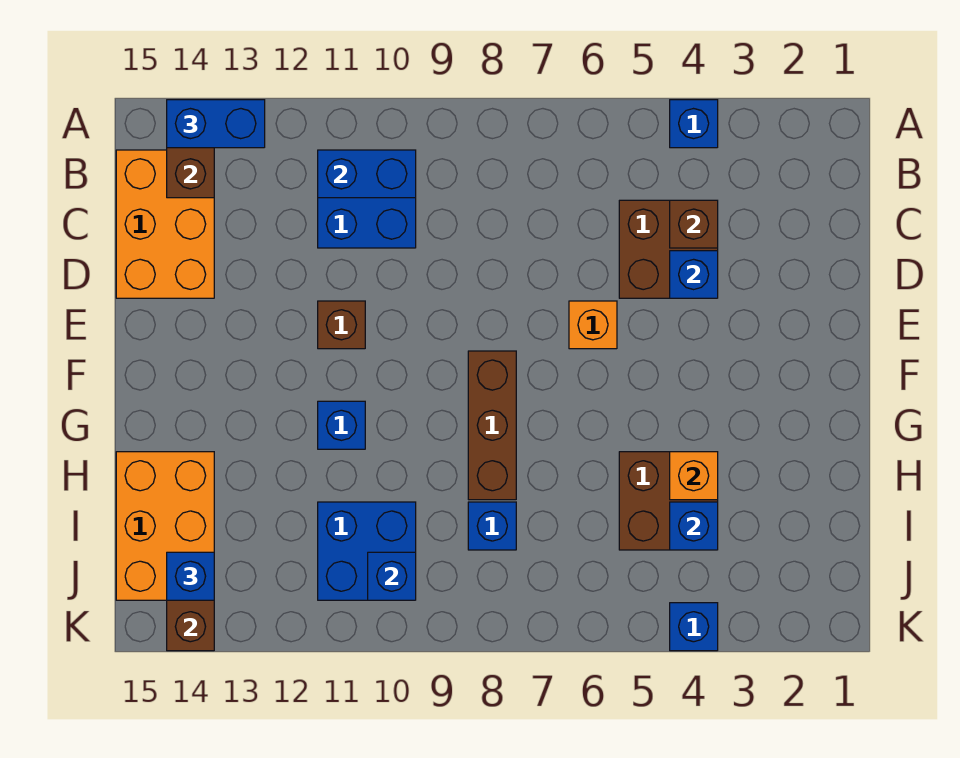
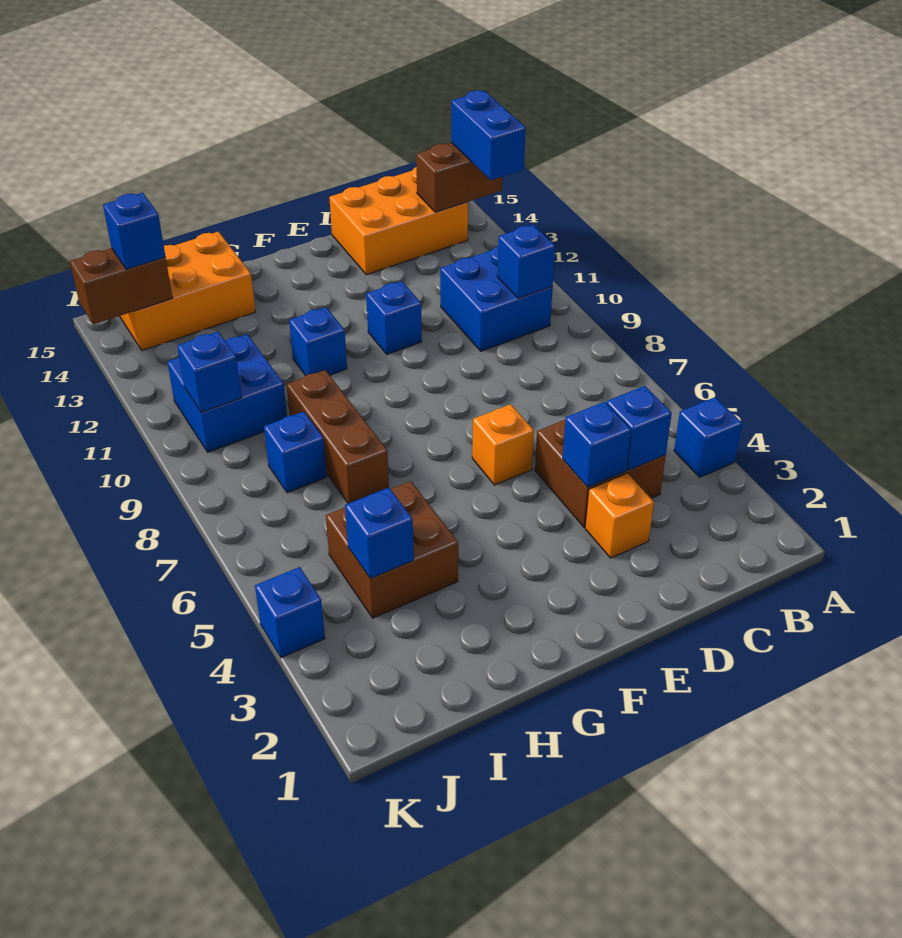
blue brick B10:B11 level 2 -> blue brick B10 level 2
brown brick C4 level 2 -> blue brick C4 level 2
brown brick E11 level 1 -> blue brick E11 level 1
brown brick F8:H8 level 1 -> brown brick H7:H9 level 1
orange brick H4 level 2 -> orange brick D3 level 1

